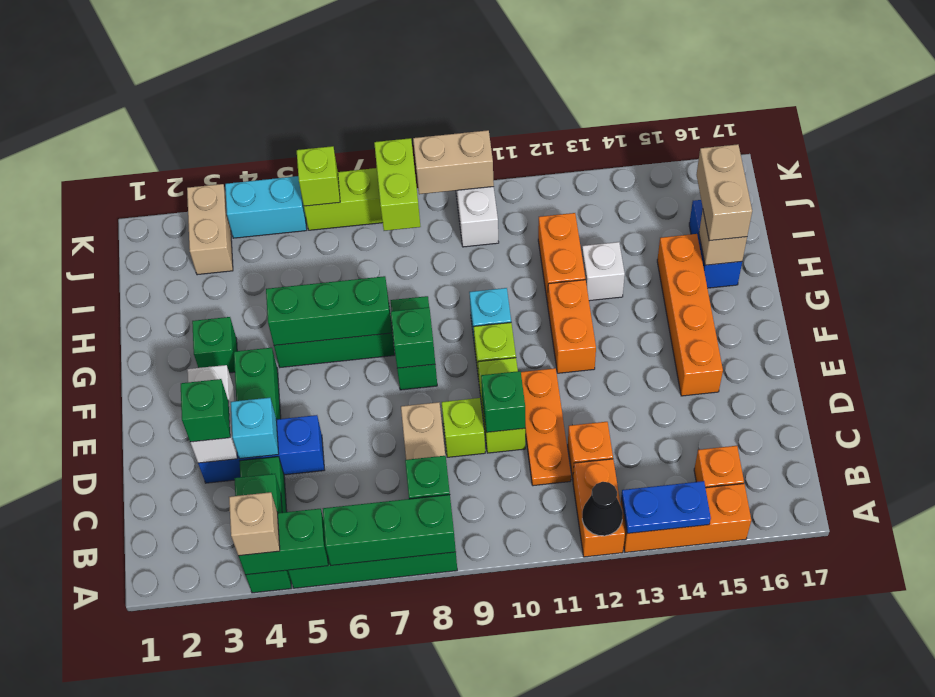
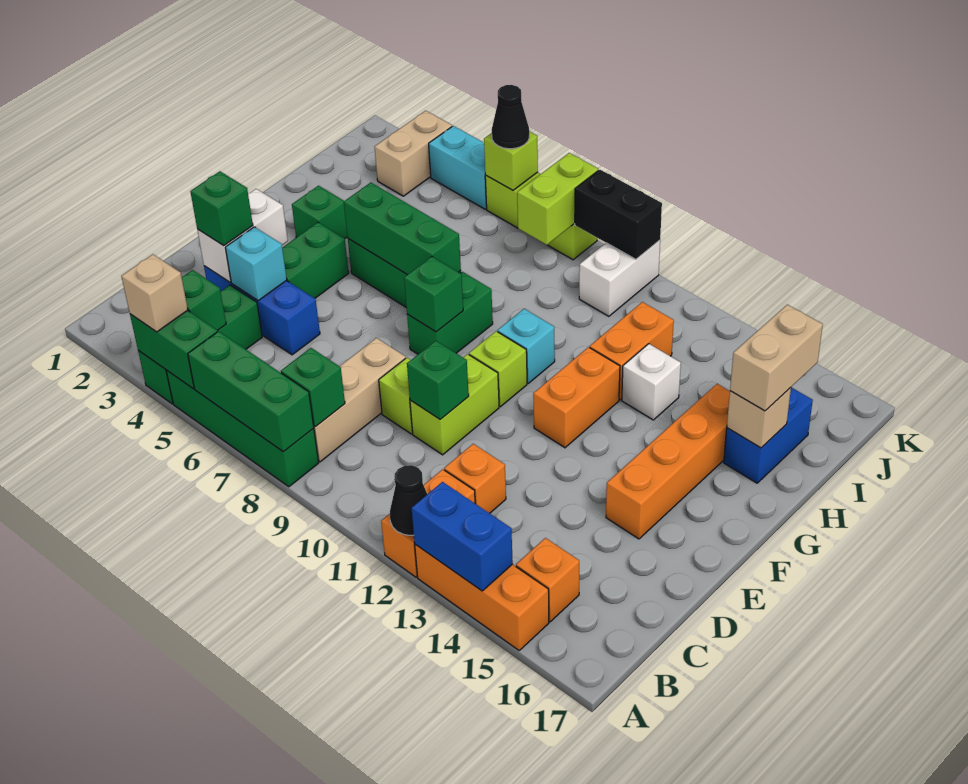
blue plate A13:A14 level 2 -> blue brick A13:A14 level 2
orange plate C11:E11 level 1 -> none
none -> black cone K6 level 3
tan brick K9:K10 level 2 -> black brick K9:K10 level 2

